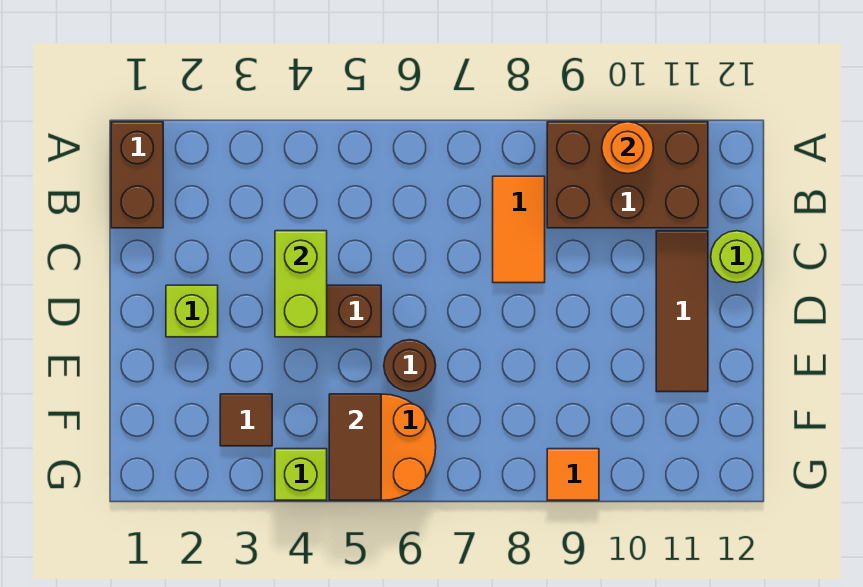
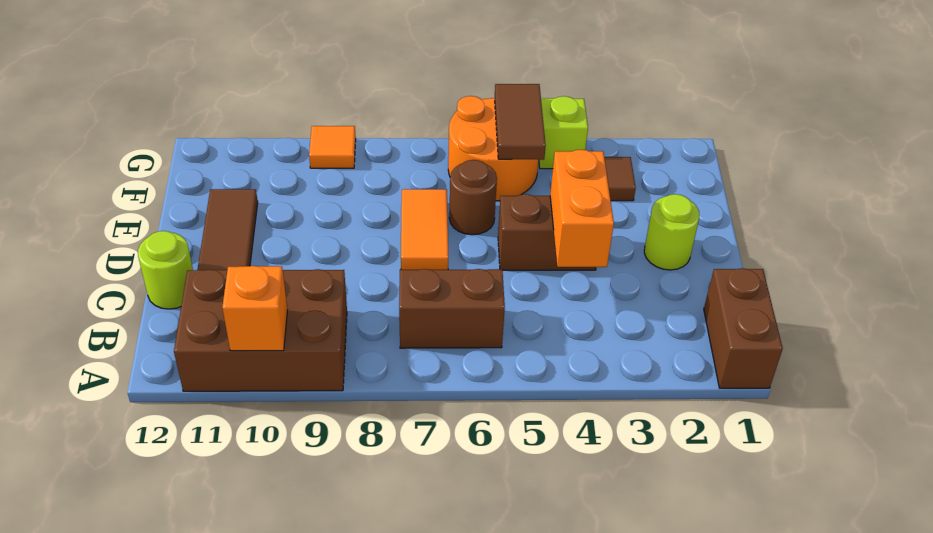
orange round brick A10 level 2 -> orange brick A10 level 2
none -> brown brick B6:B7 level 1
orange tile B8:C8 level 1 -> orange tile D7:E7 level 1
lime brick C4:D4 level 2 -> orange brick C4:D4 level 2
lime brick D2 level 1 -> lime round brick D2 level 1

